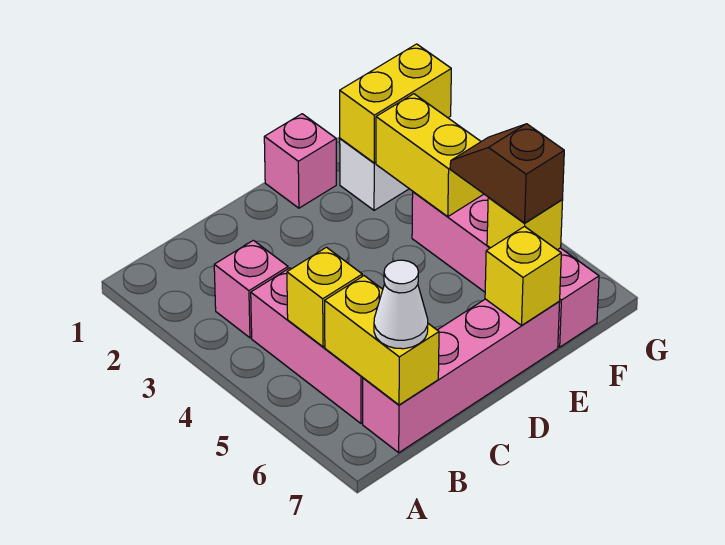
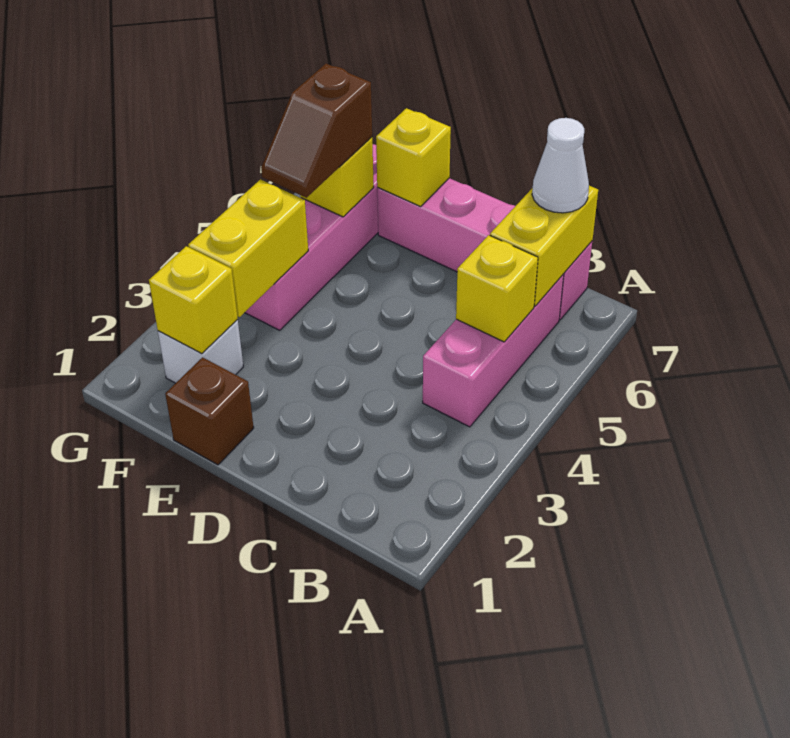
pink brick B3 level 1 -> none
pink brick E1 level 1 -> brown brick E1 level 1
yellow brick F2:G2 level 2 -> yellow brick F2 level 2

